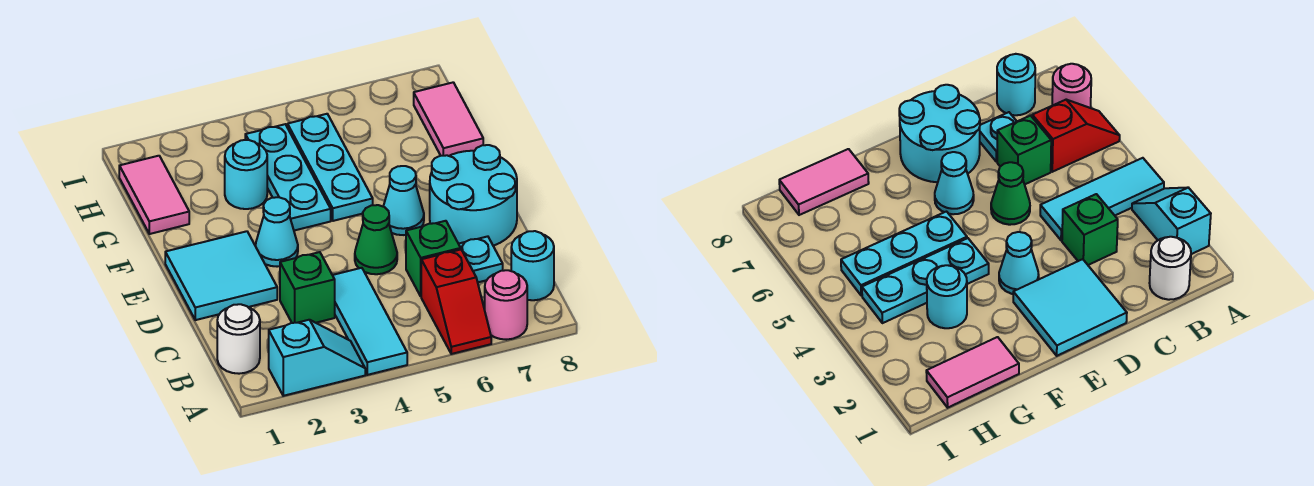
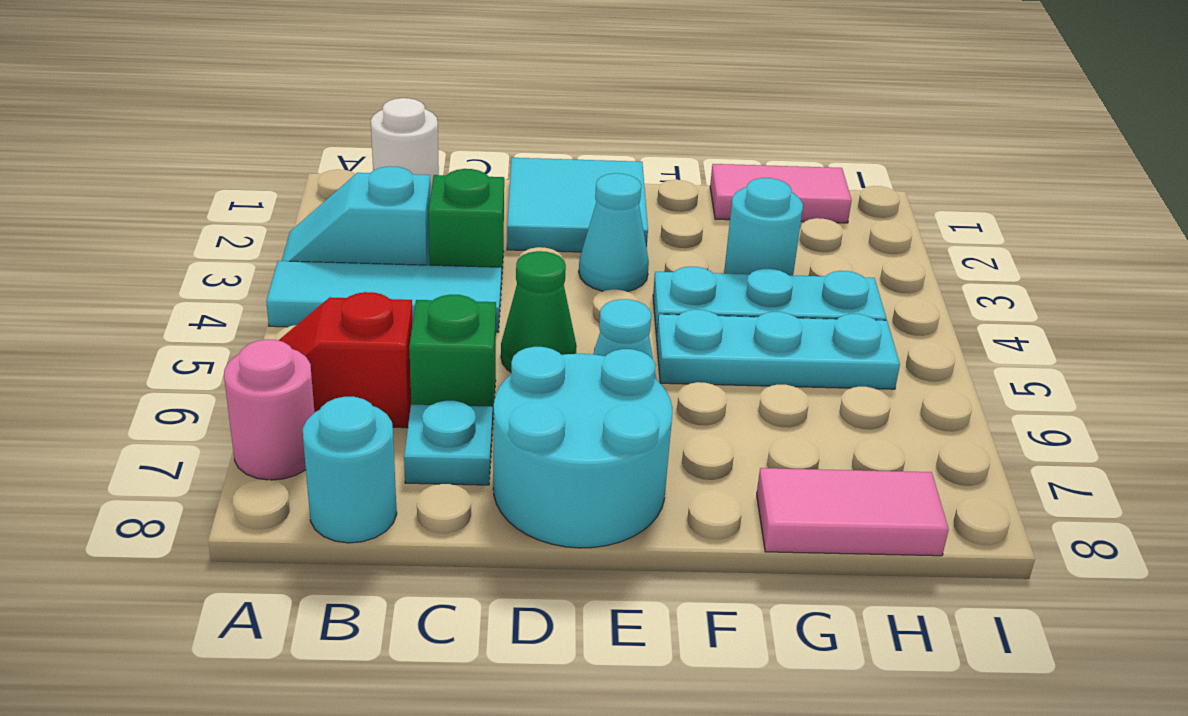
cyan slope A2:A3 level 1 top 2 -> cyan slope A3:B3 level 1 top B

